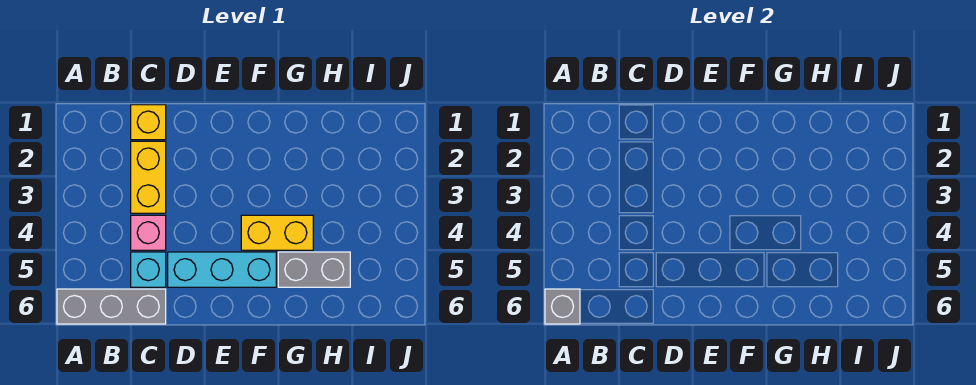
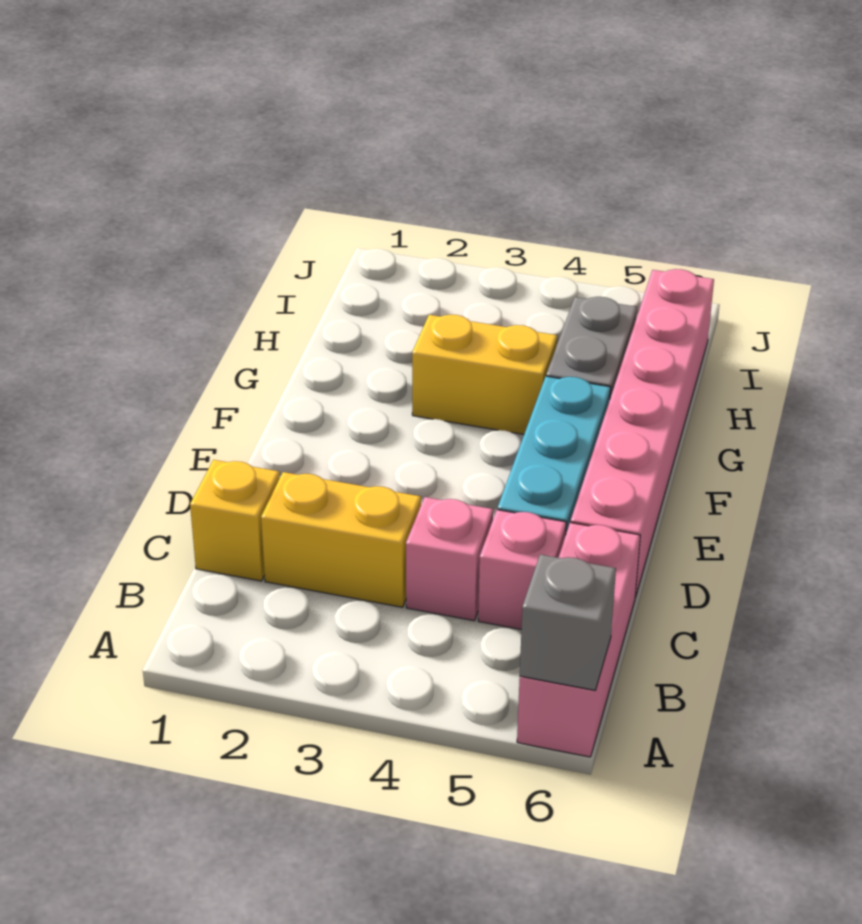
grey brick A6:C6 level 1 -> pink brick A6:C6 level 1
cyan brick C5 level 1 -> pink brick C5 level 1
none -> pink brick D6:I6 level 1
yellow brick F4:G4 level 1 -> yellow brick G3:G4 level 1

